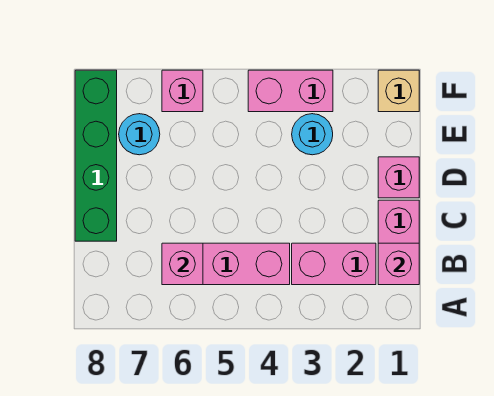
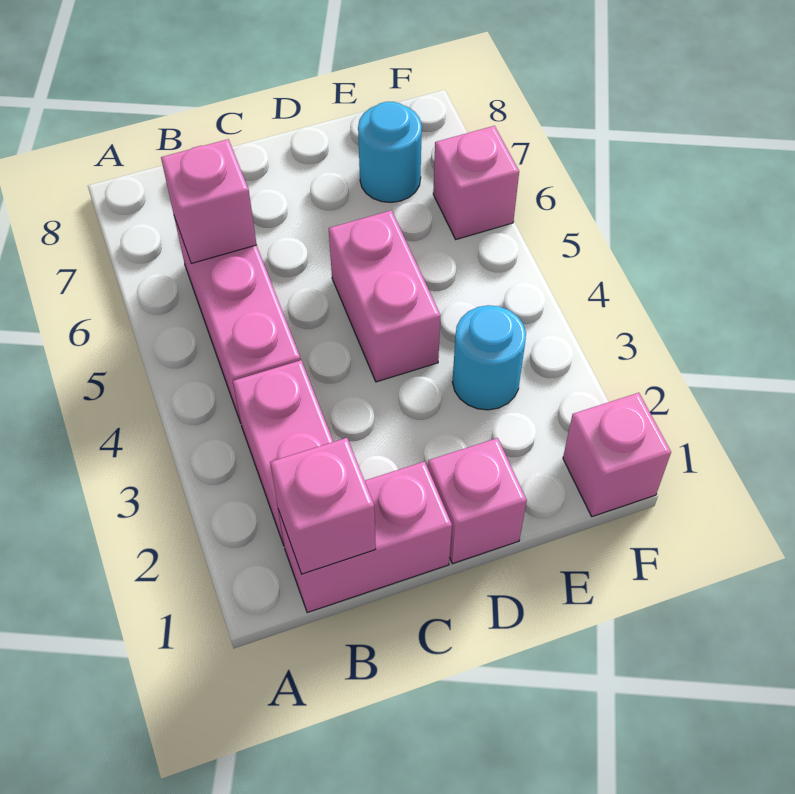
green brick C8:F8 level 1 -> none
tan brick F1 level 1 -> pink brick F1 level 1
pink brick F3:F4 level 1 -> pink brick D4:D5 level 1

